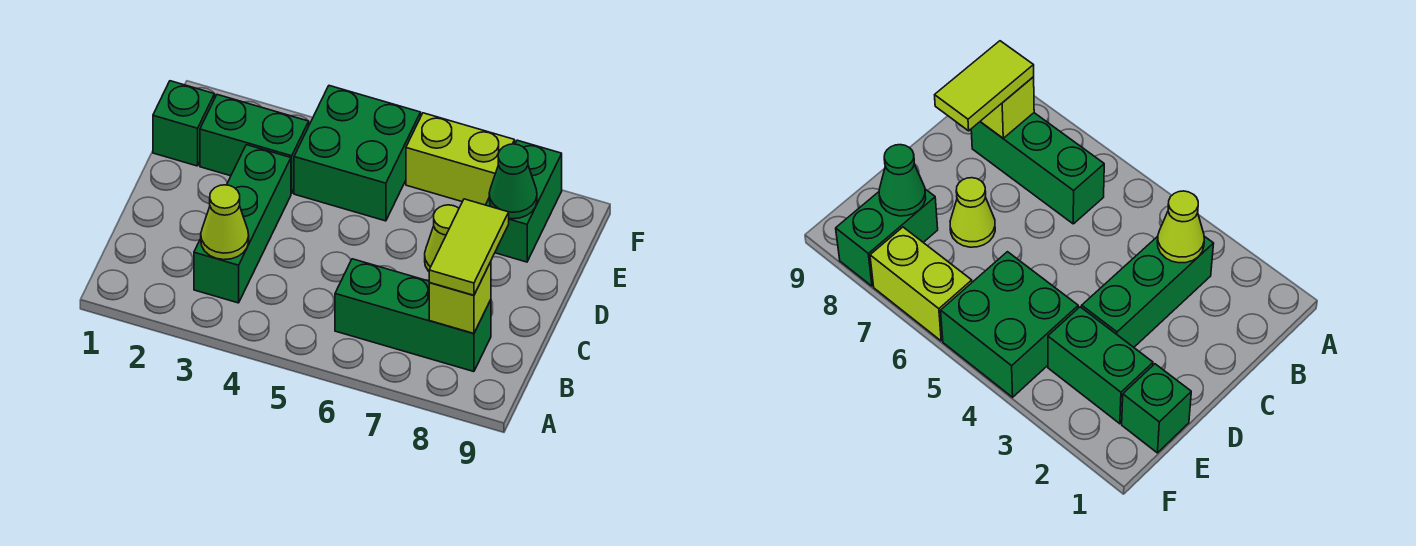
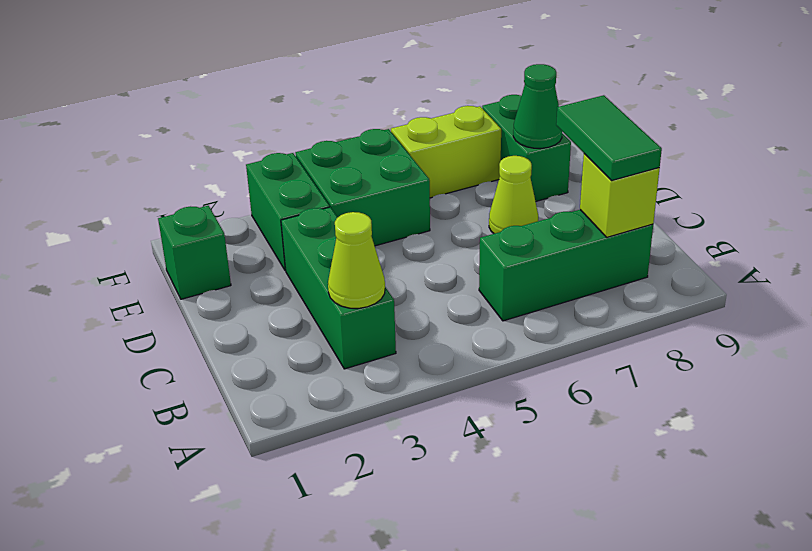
lime tile B8:C8 level 3 -> green tile B8:C8 level 3
green brick E2:E3 level 1 -> green brick E3:F3 level 1

